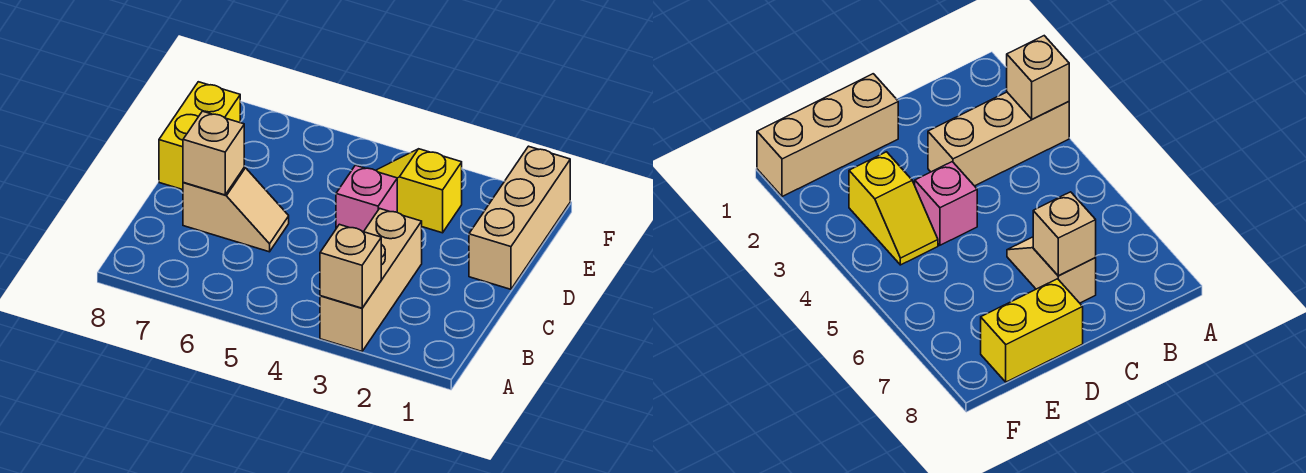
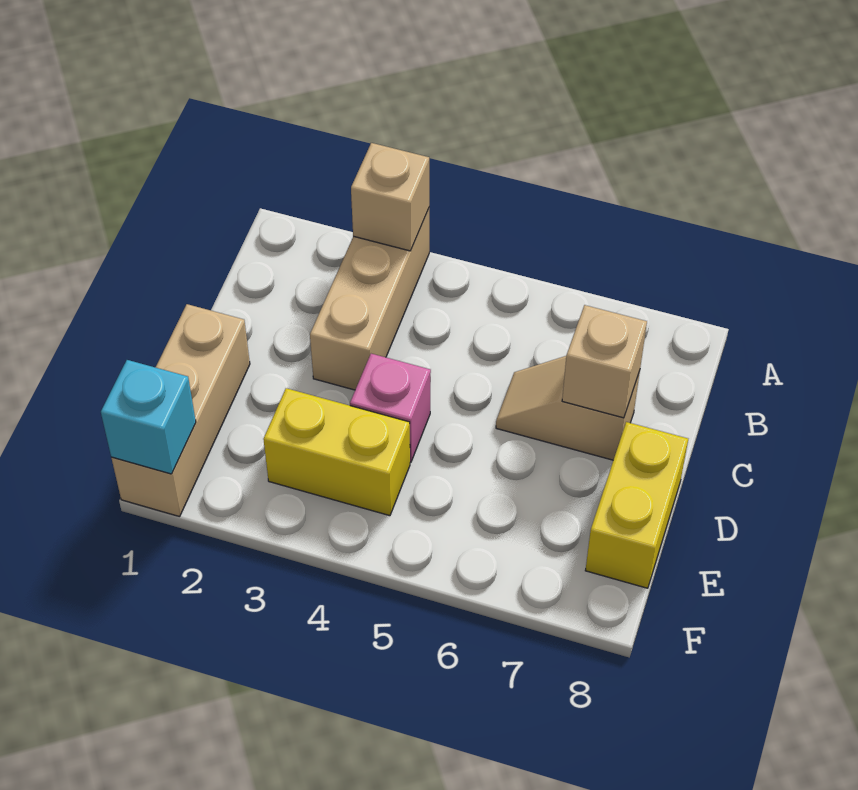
yellow slope E3:E4 level 1 top 3 -> yellow brick E3:E4 level 1
none -> cyan brick F1 level 2

